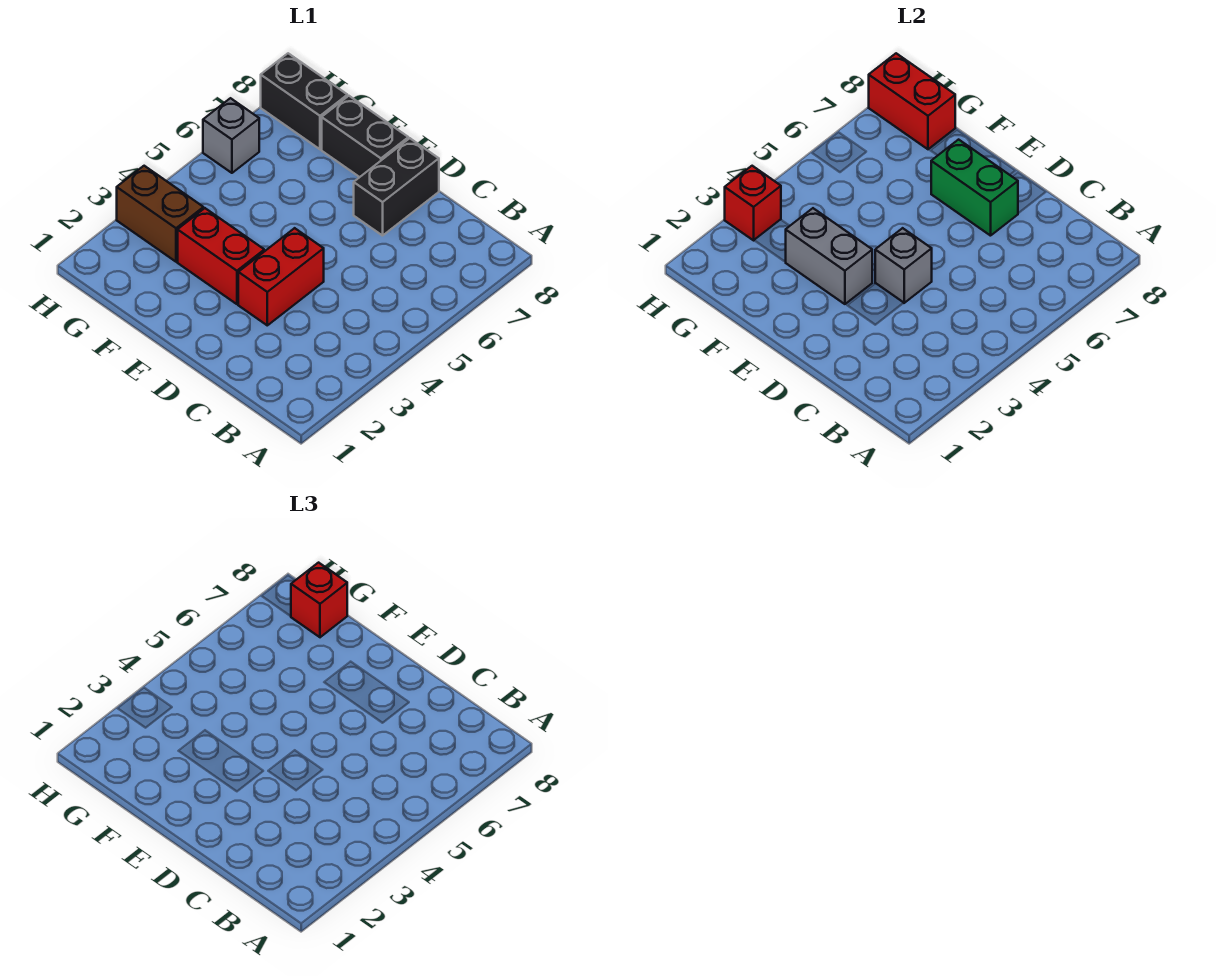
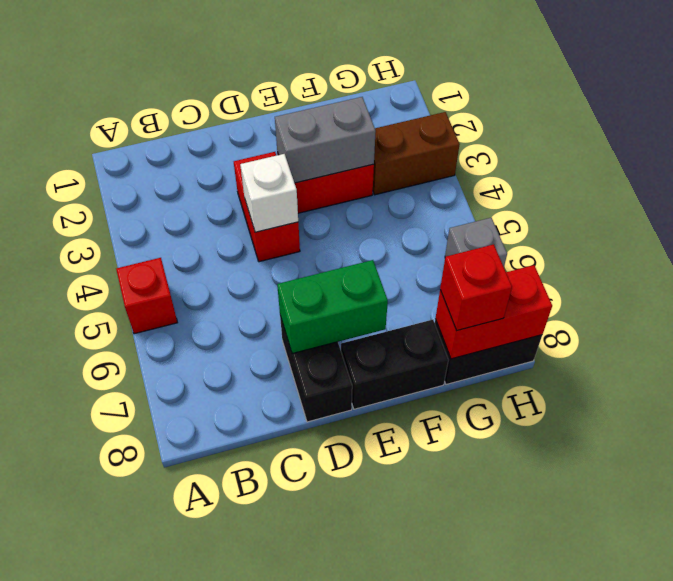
grey brick D4 level 2 -> white brick D4 level 2
red brick H3 level 2 -> red brick A5 level 1

